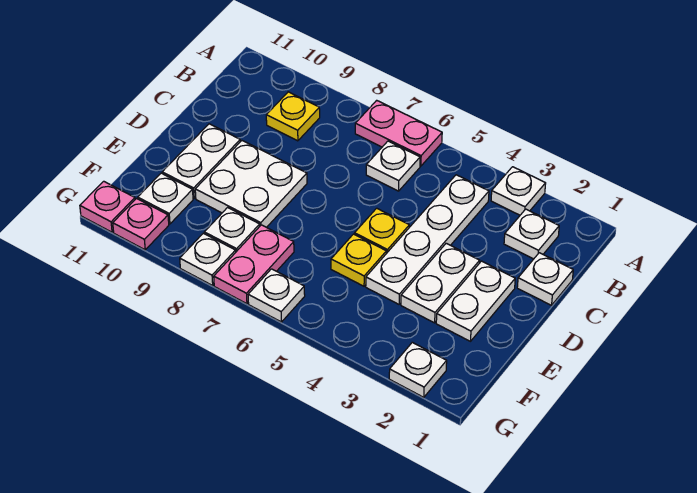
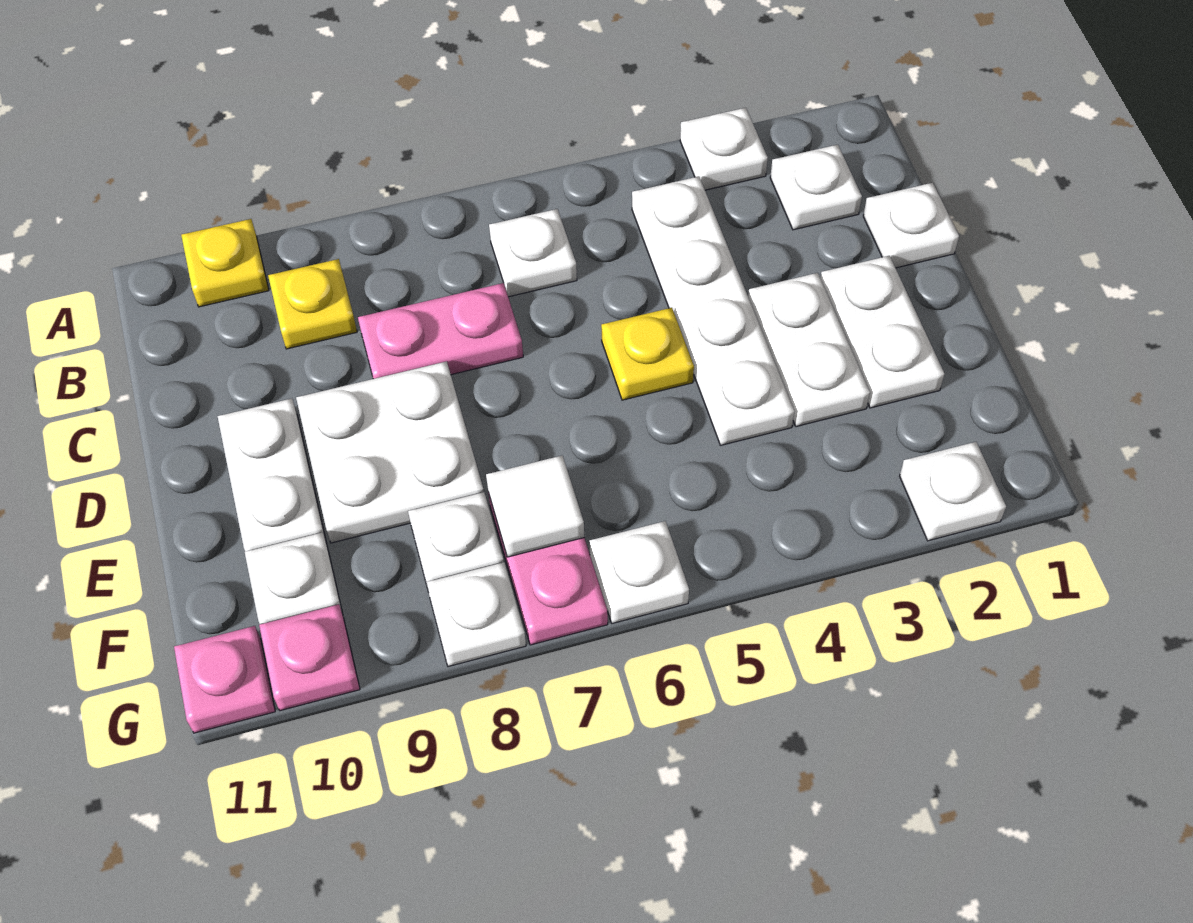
pink plate A6:A7 level 1 -> pink plate C7:C8 level 1
yellow plate E5 level 1 -> yellow plate A10 level 1
none -> white tile F7 level 2

